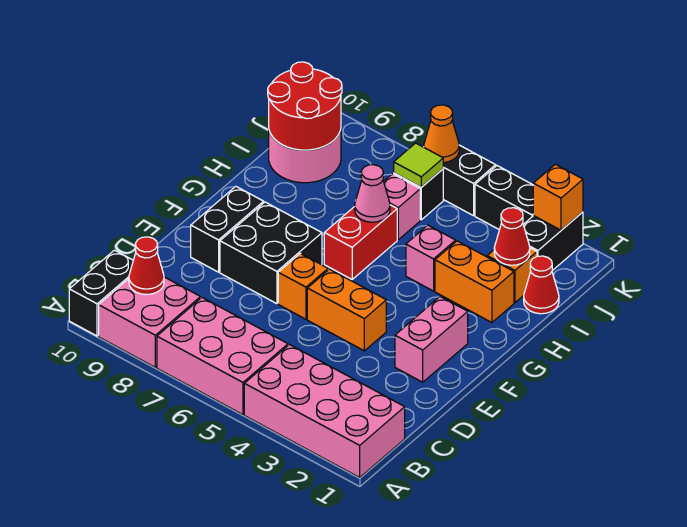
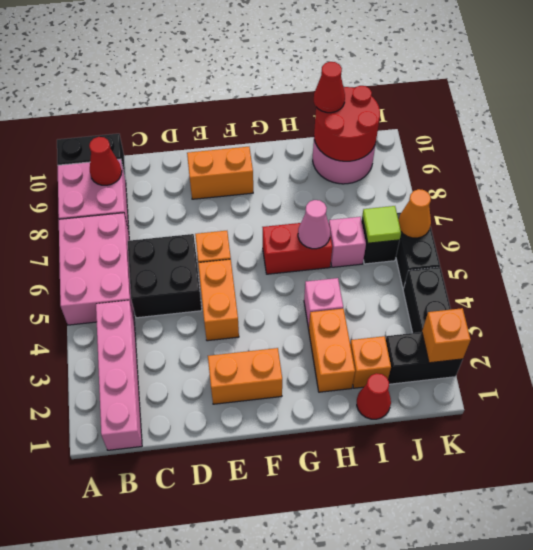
pink brick A1:B4 level 1 -> pink brick B1:B4 level 1
pink brick E2:F2 level 1 -> orange brick E2:F2 level 1
black brick E7:F8 level 1 -> black brick C5:D6 level 1
black brick E9:F9 level 1 -> orange brick E9:F9 level 1
red cone I2 level 2 -> red cone I10 level 3

